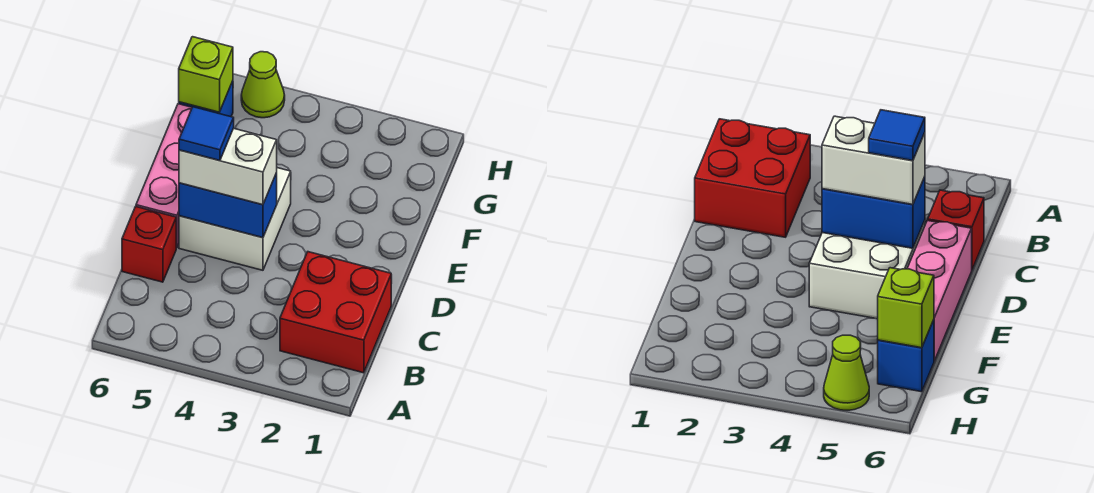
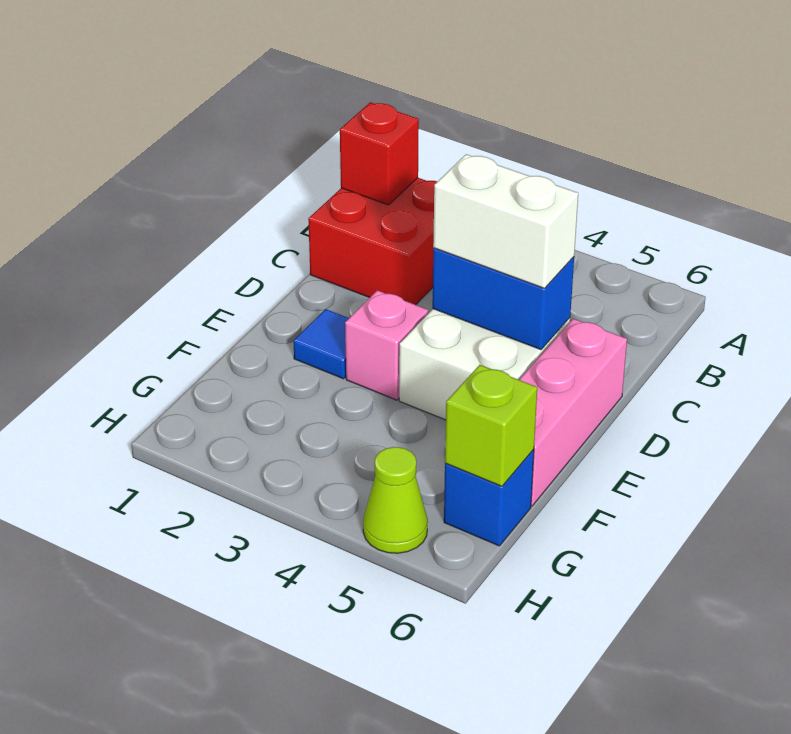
red brick C6 level 1 -> red brick B1 level 2
blue tile D5 level 4 -> blue tile E2 level 1
none -> pink brick E3 level 1

